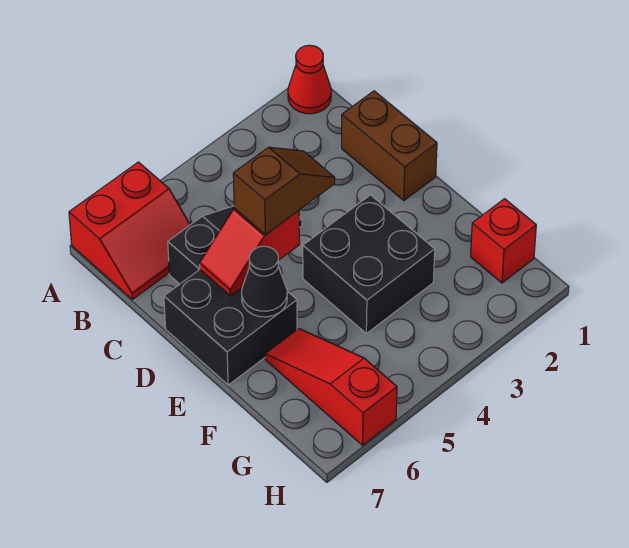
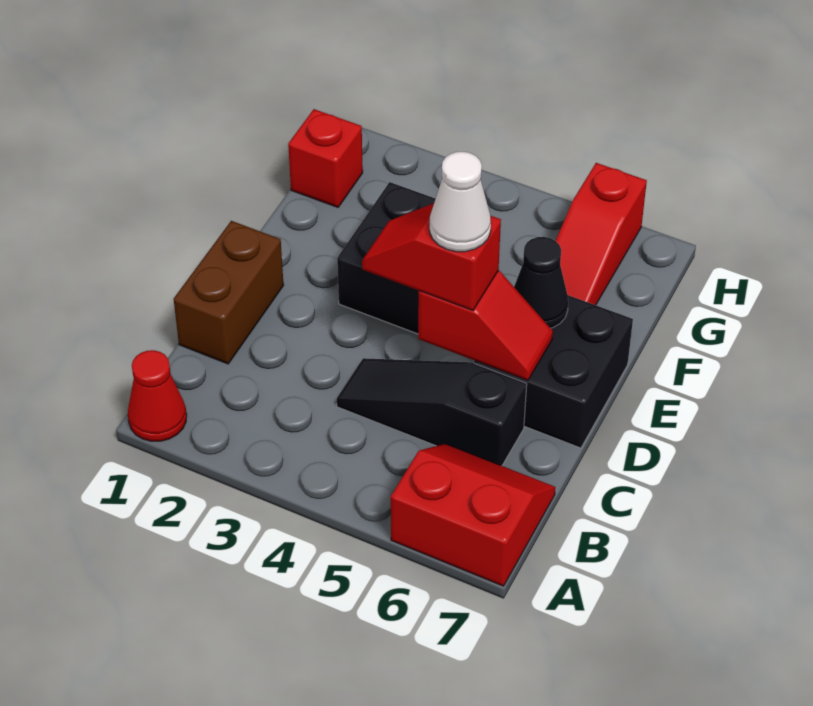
brown slope D4:D5 level 3 top 5 -> red slope D4:D5 level 3 top 5
none -> white cone D5 level 4

